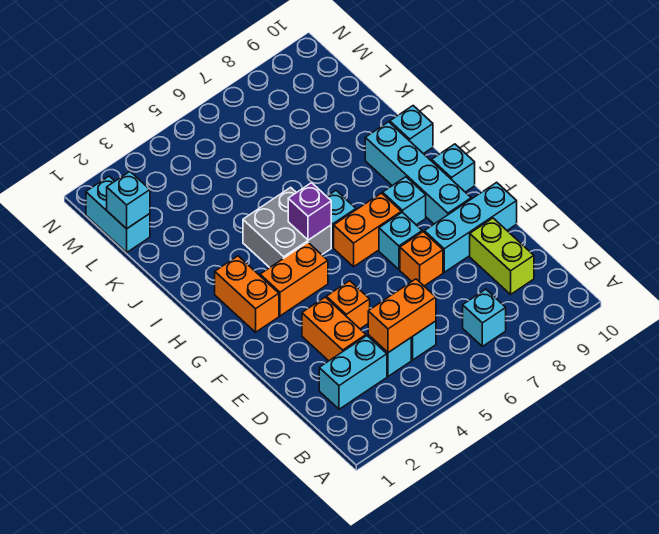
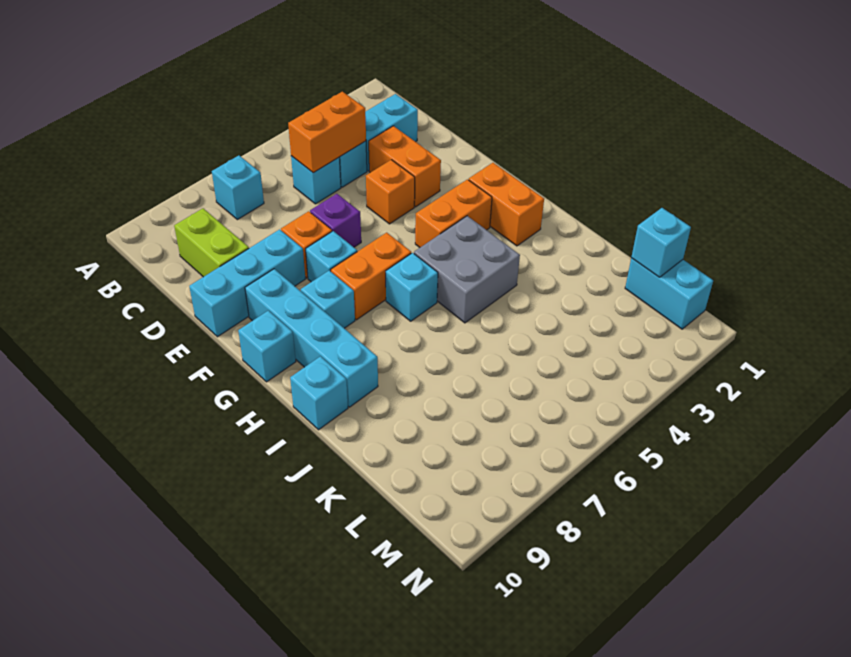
purple brick H5 level 2 -> purple brick E6 level 1

